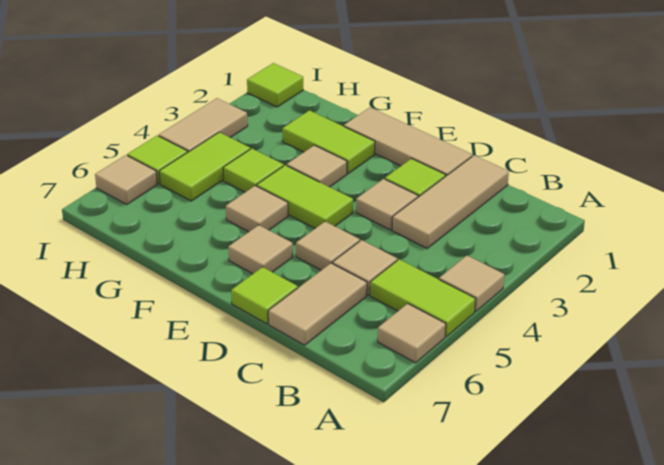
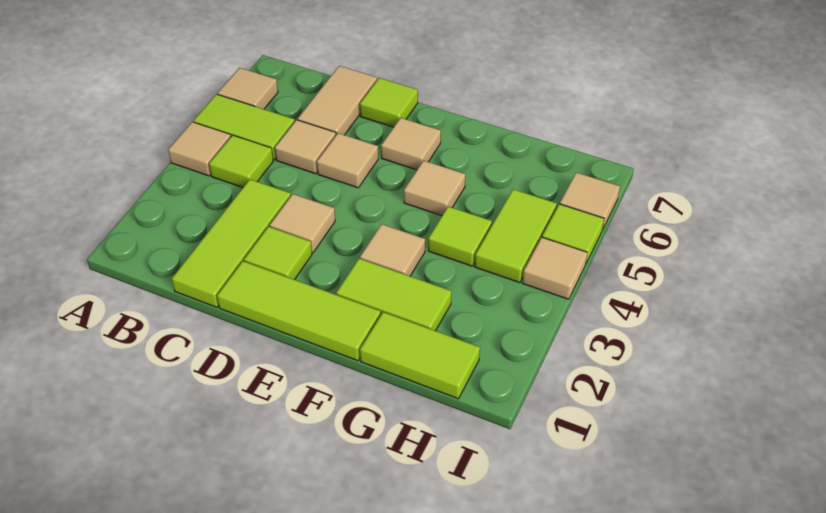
tan tile C1:C3 level 1 -> lime tile C1:C3 level 1
tan tile D1:F1 level 1 -> lime tile D1:F1 level 1
lime tile E4:F4 level 1 -> lime tile G1:H1 level 1
lime tile I1 level 1 -> lime tile B4 level 1
tan tile I3:I4 level 1 -> tan tile I4 level 1

